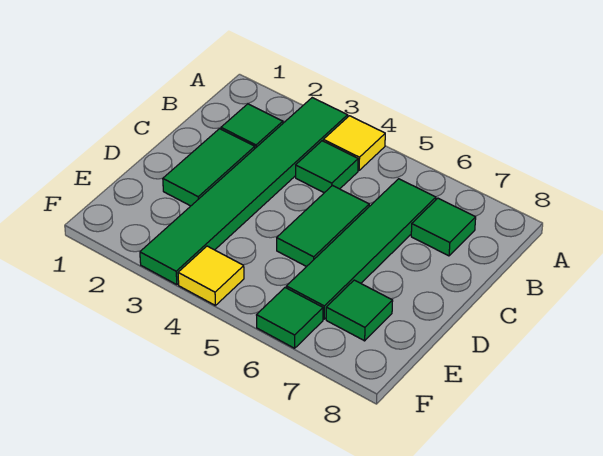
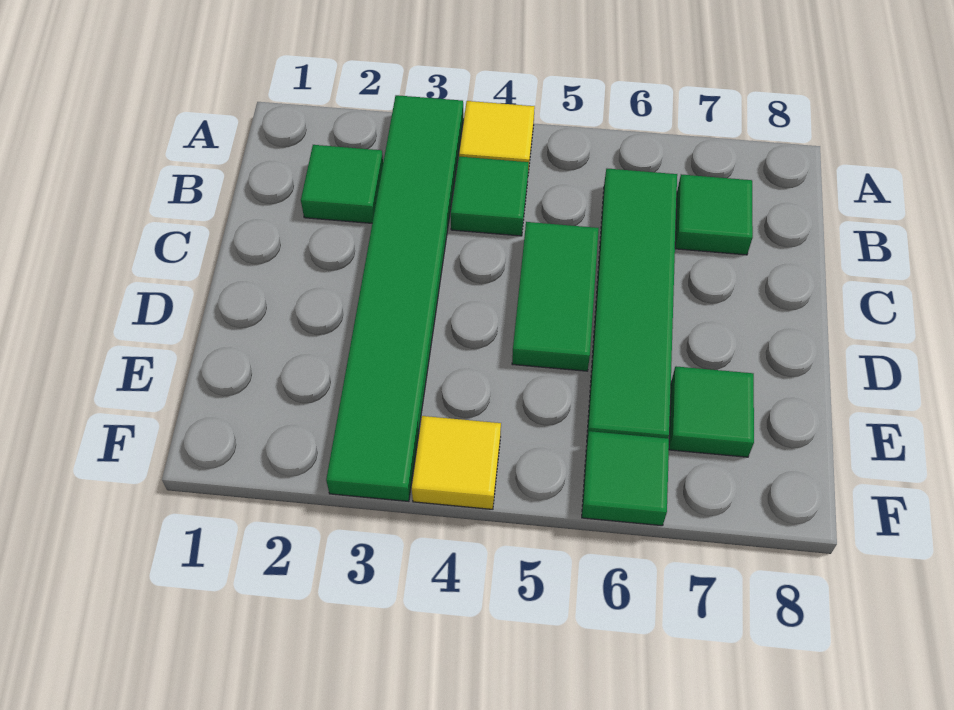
green tile C2:D2 level 1 -> none

